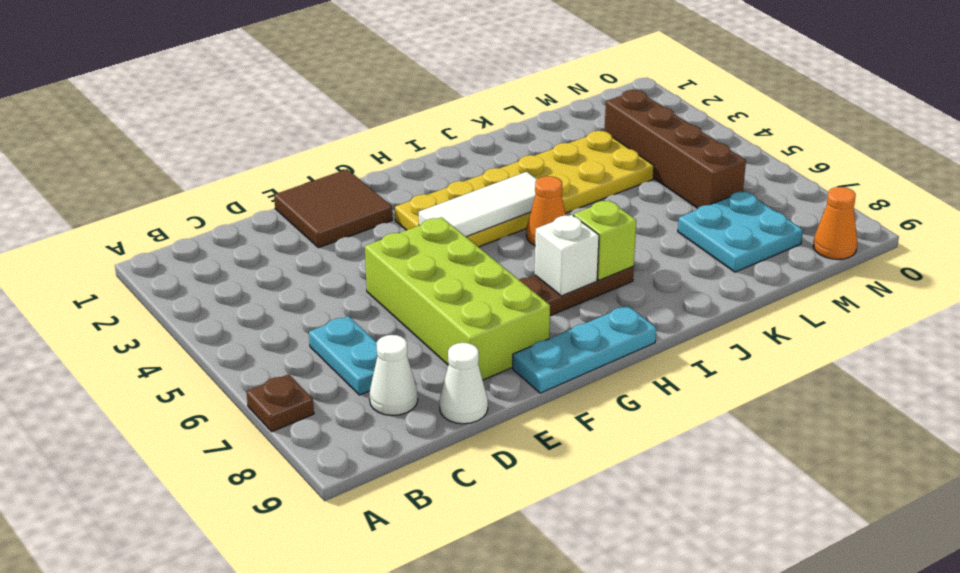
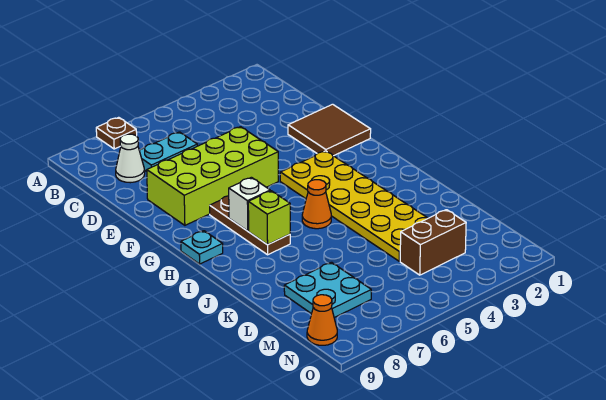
white cone D9 level 1 -> none
cyan plate F9:H9 level 1 -> cyan plate H9 level 1
white tile G4:I4 level 2 -> none
brown brick M3:M6 level 1 -> brown brick M3:M4 level 1

